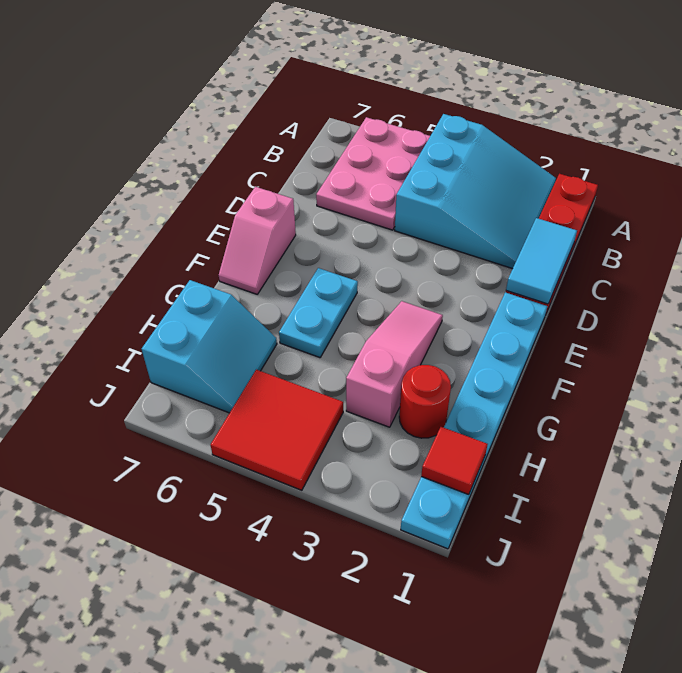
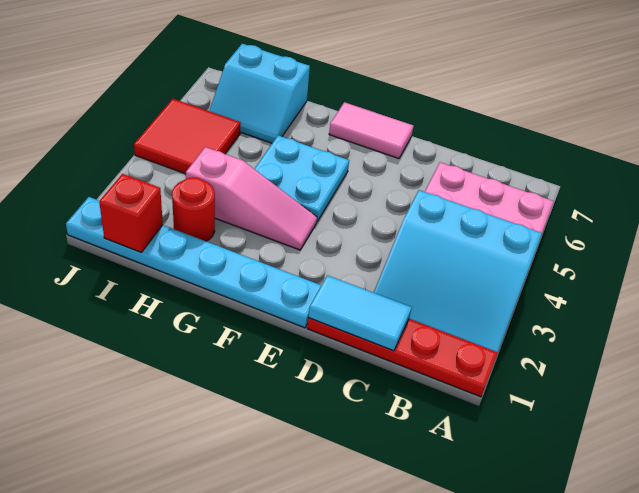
pink slope E7:F7 level 1 top E -> pink tile E7:F7 level 1
cyan plate F5:G5 level 1 -> cyan plate F4:G5 level 1
red tile I1 level 2 -> red brick I1 level 2

